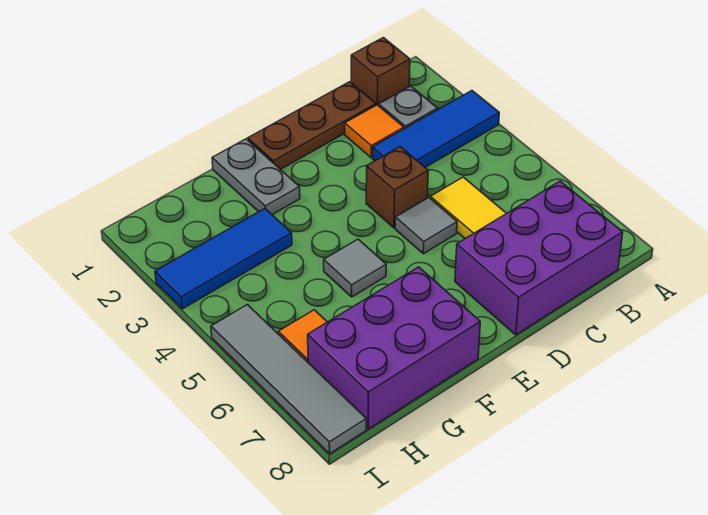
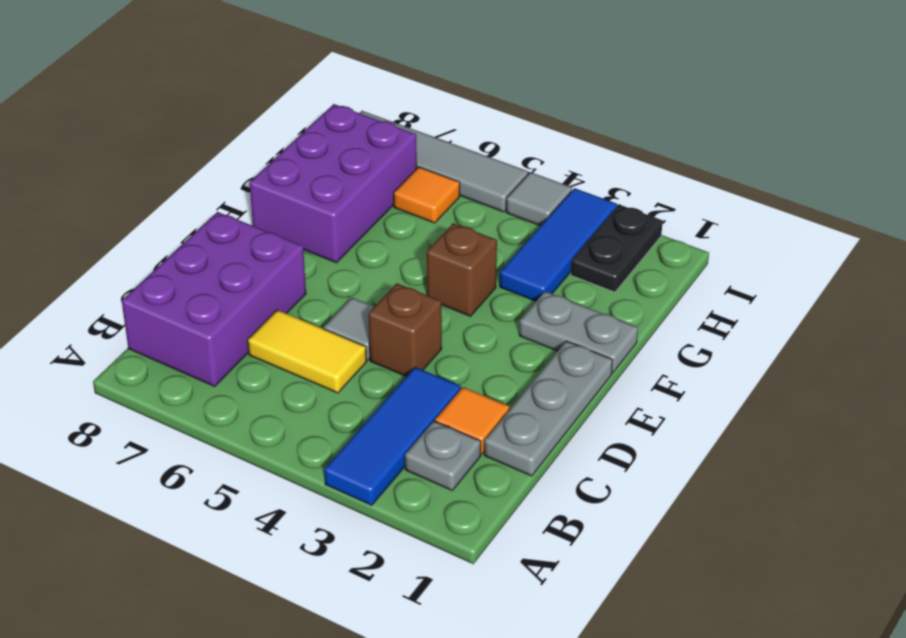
brown brick B1 level 1 -> brown brick F4 level 1
brown plate C1:E1 level 1 -> grey plate C1:E1 level 1
grey tile F5 level 1 -> grey tile I4 level 1
none -> black plate H2:I2 level 1

